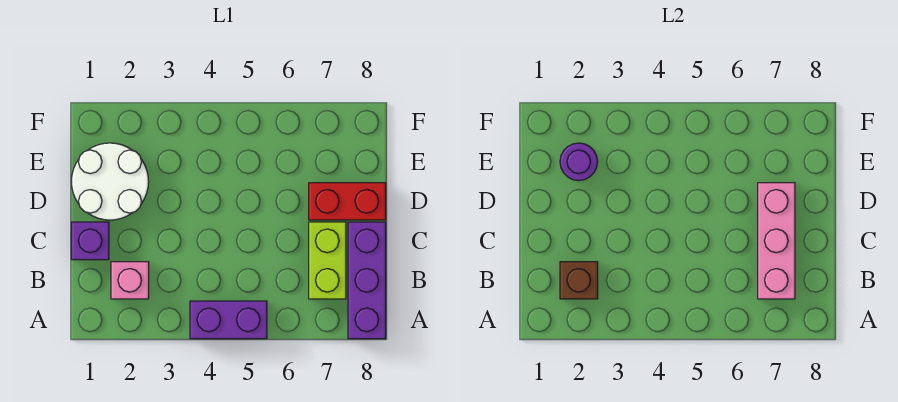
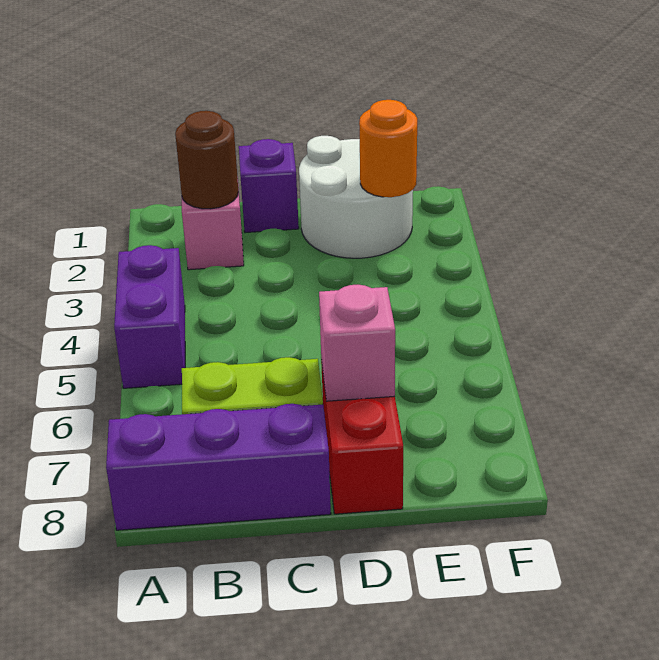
brown brick B2 level 2 -> brown round brick B2 level 2
pink brick B7:D7 level 2 -> pink brick D7 level 2
purple round brick E2 level 2 -> orange round brick E2 level 2

